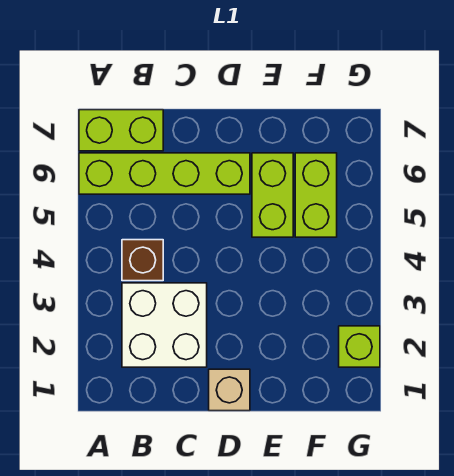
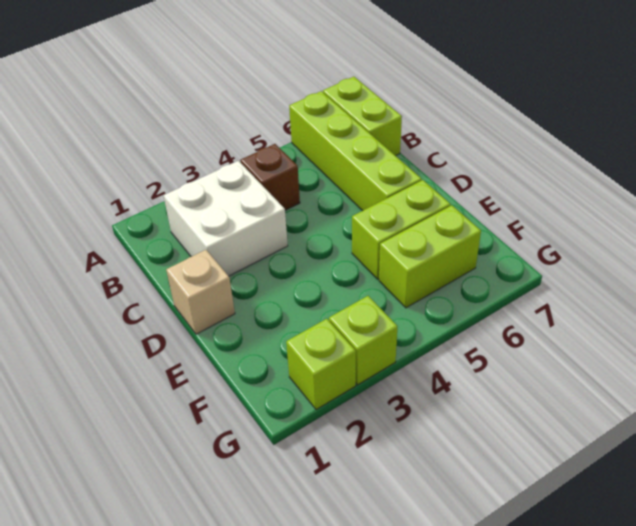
none -> lime brick G3 level 1

